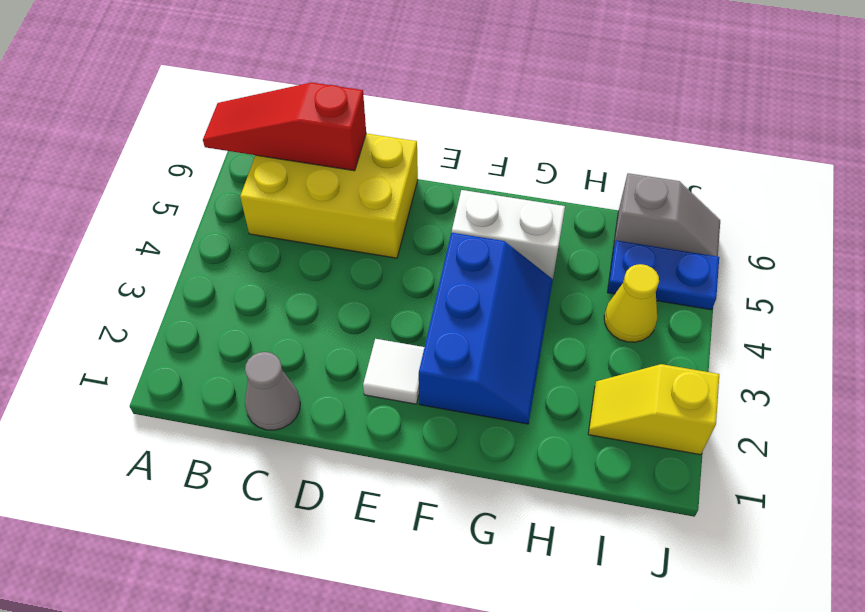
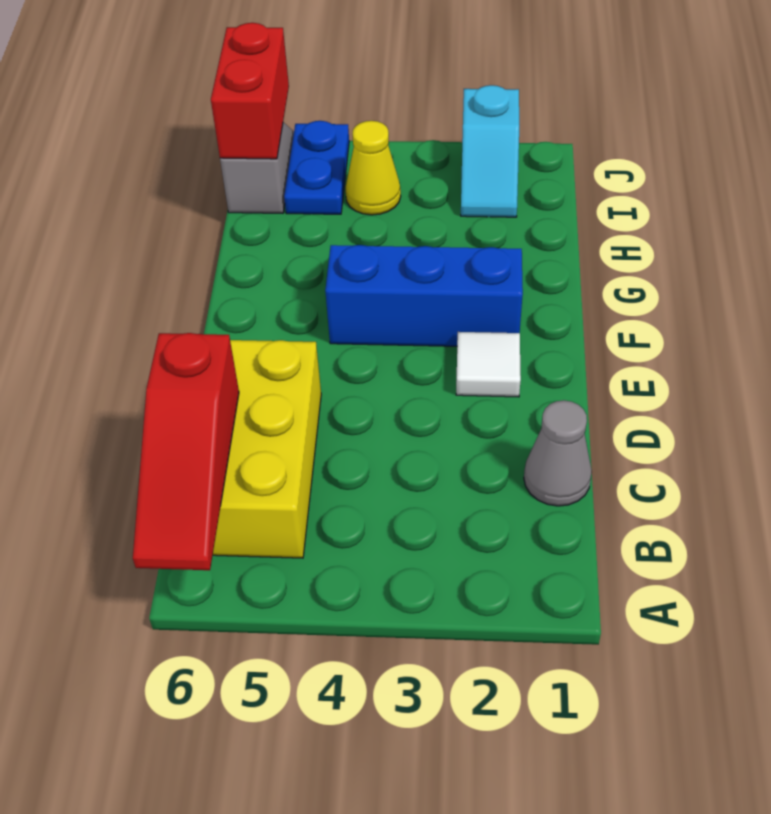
white brick F5:G5 level 1 -> none
yellow slope I2:J2 level 1 top J -> cyan slope I2:J2 level 1 top J
none -> red brick I6:J6 level 2

